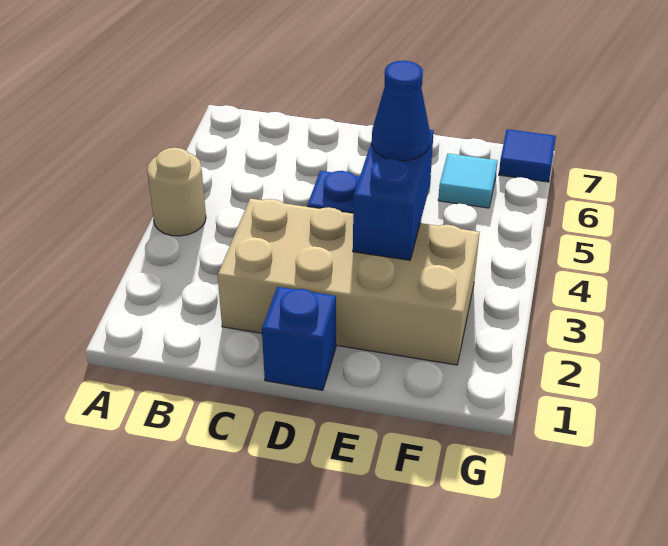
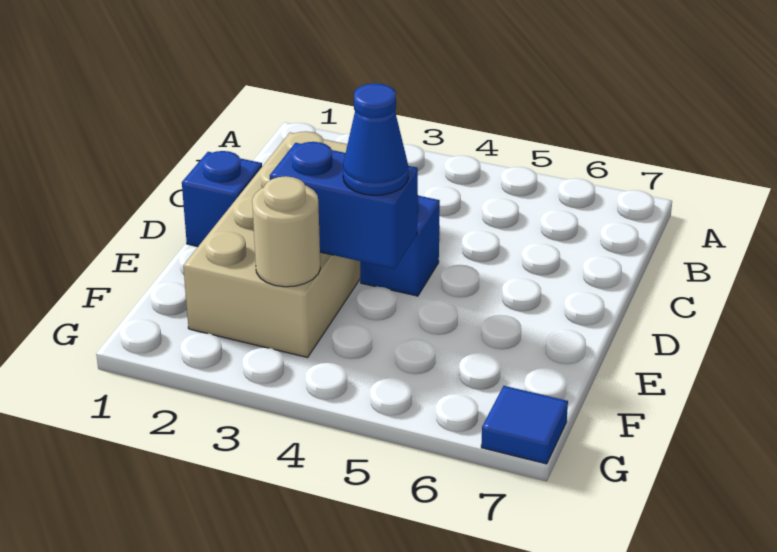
tan round brick A4 level 1 -> tan round brick F3 level 2
cyan tile F6 level 1 -> none

